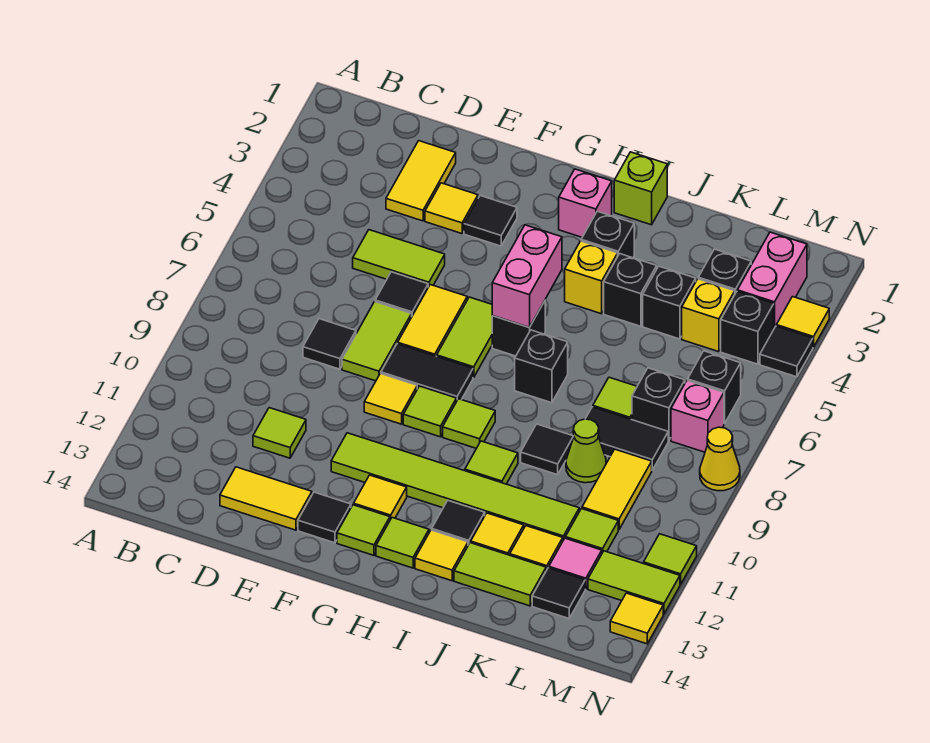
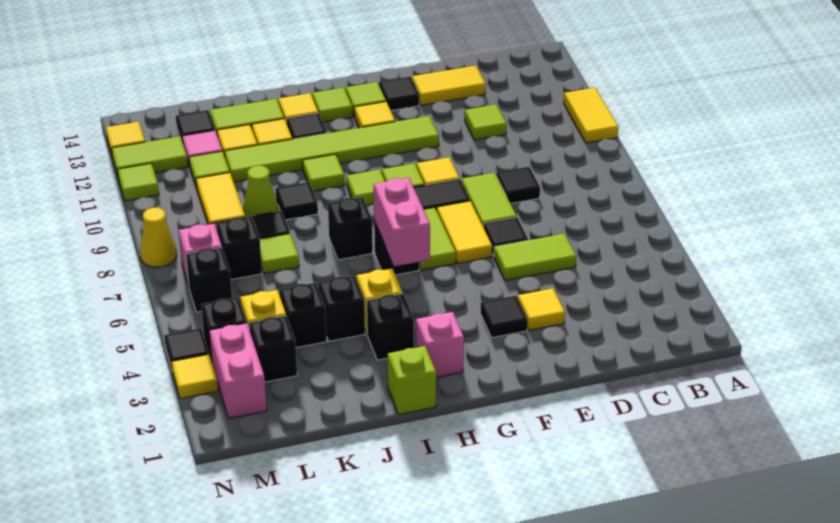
yellow tile D2:D3 level 1 -> yellow tile A10:A11 level 1

